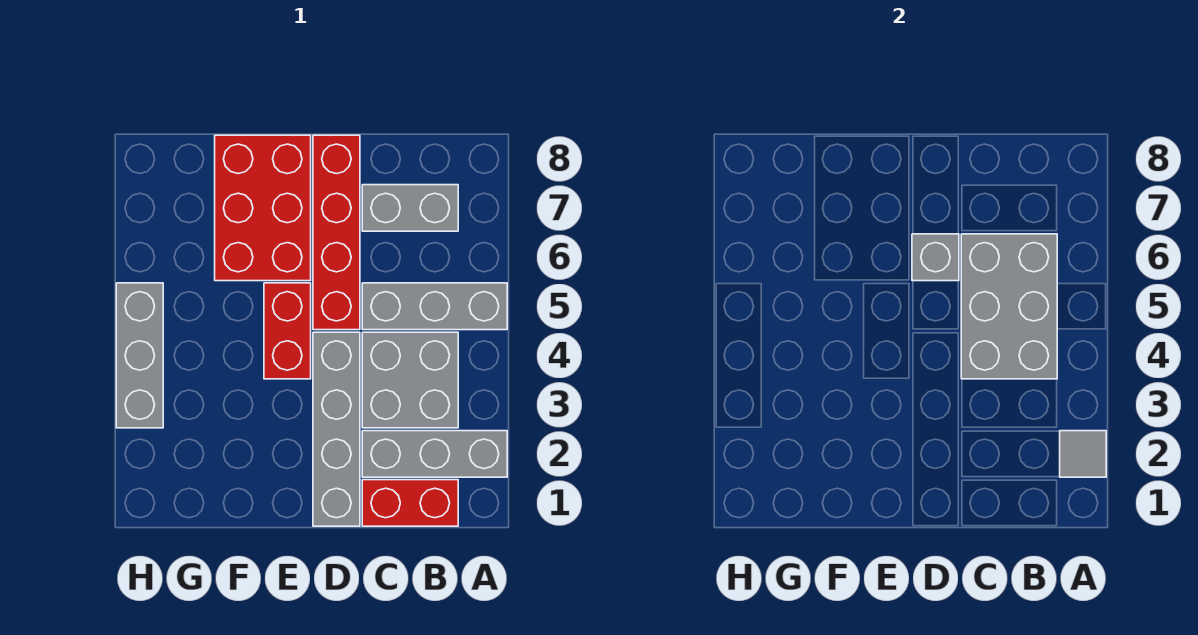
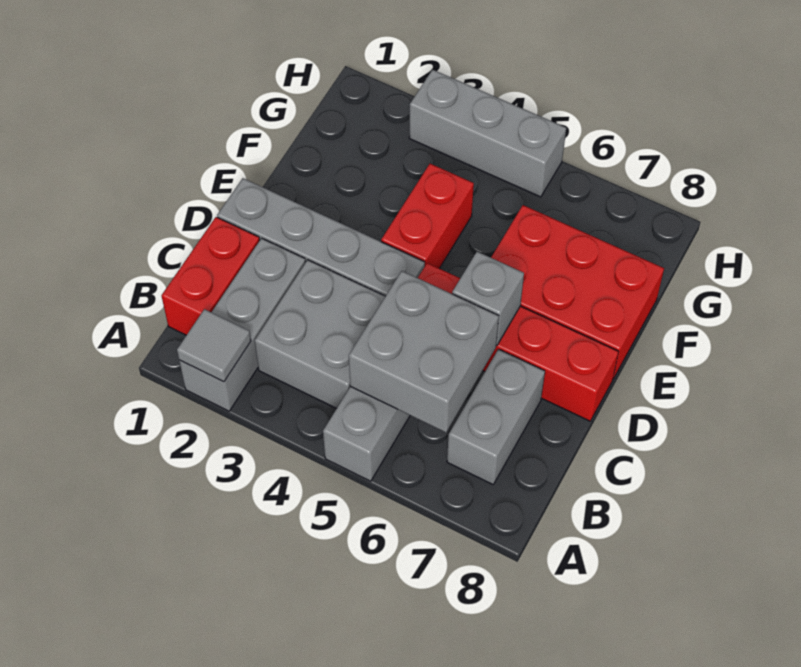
grey brick B4:C6 level 2 -> grey brick B5:C6 level 2
red brick E4:E5 level 1 -> red brick E4:F4 level 1

